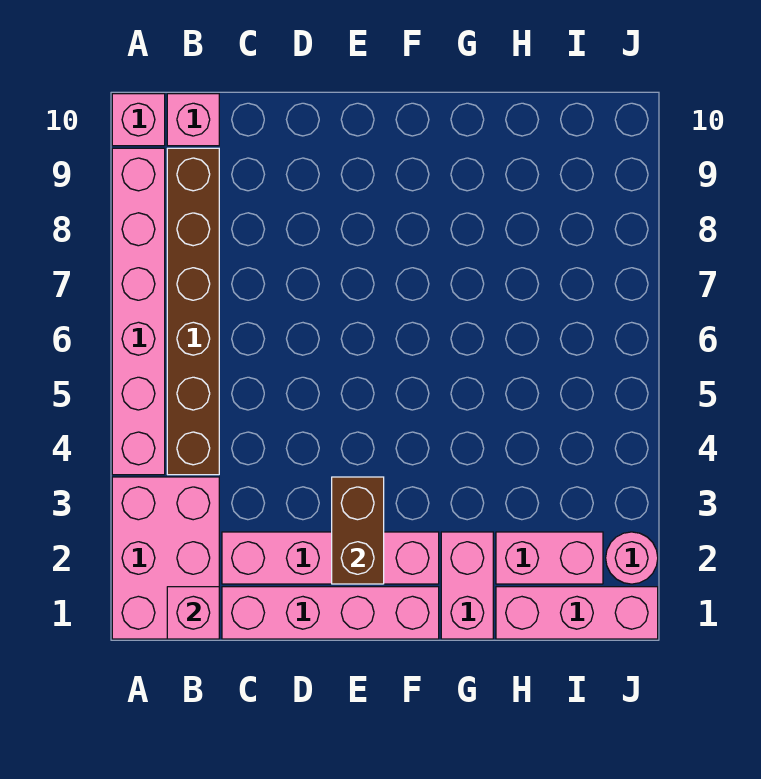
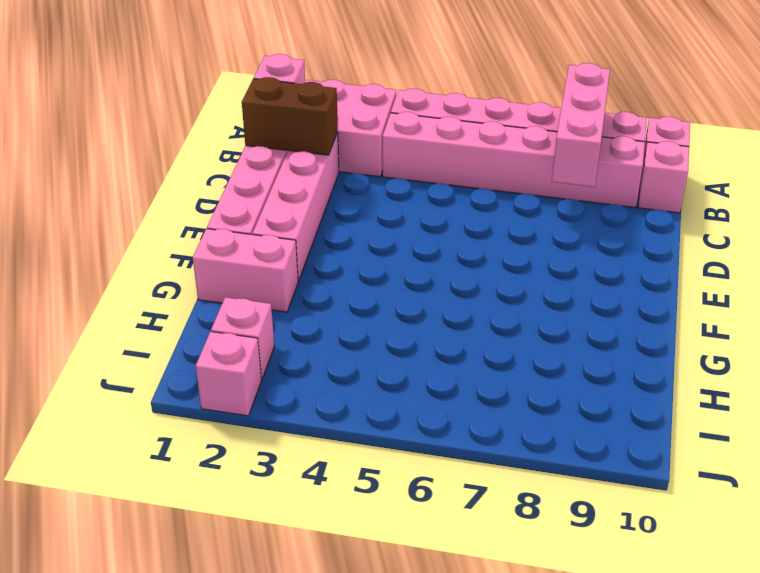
brown brick B4:B9 level 1 -> pink brick B4:B9 level 1
brown brick E2:E3 level 2 -> brown brick C1:C2 level 2
pink brick H1:J1 level 1 -> pink brick A8:C8 level 2
pink brick H2:I2 level 1 -> pink brick I2 level 1
pink round brick J2 level 1 -> pink brick J2 level 1

